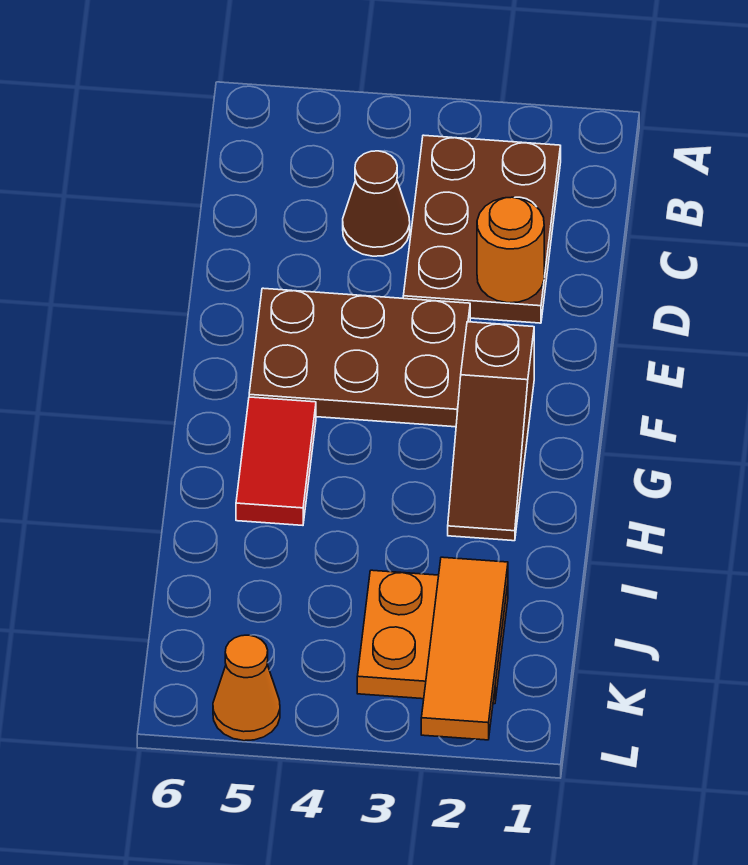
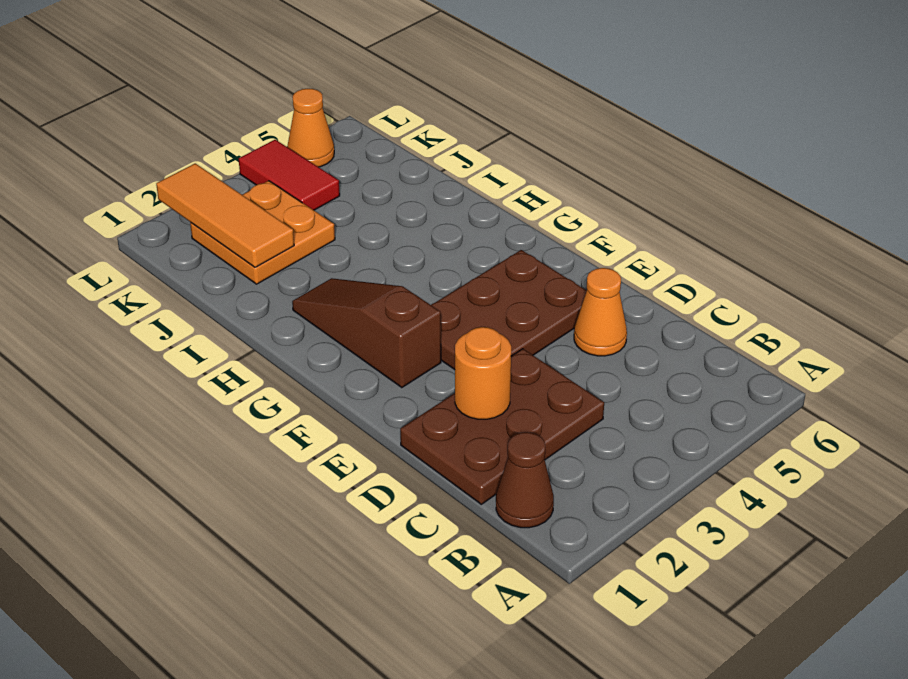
brown plate B2:D3 level 1 -> brown plate C1:D3 level 1
brown cone C4 level 1 -> brown cone B1 level 1
none -> orange cone D5 level 1
red tile G5:H5 level 1 -> red tile K4:L4 level 1

